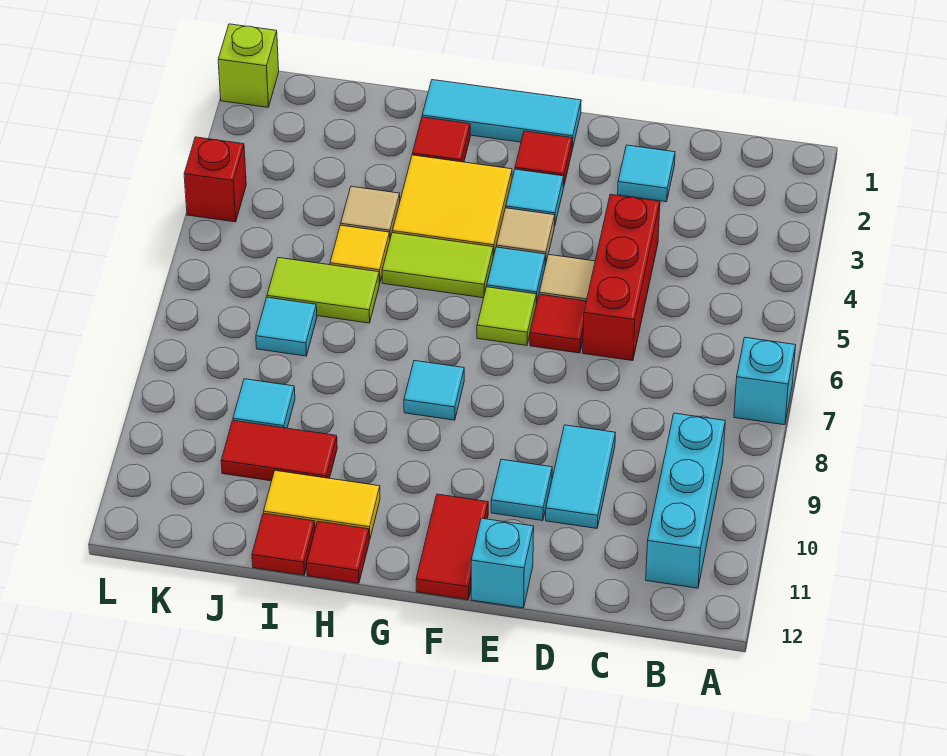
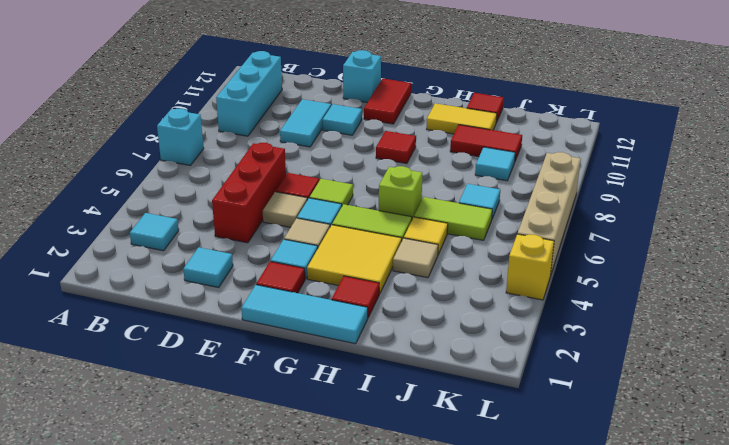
cyan tile G8 level 1 -> cyan tile B3 level 1
red tile H12 level 1 -> red tile G9 level 1
lime brick L1 level 1 -> lime brick H6 level 1
red brick L4 level 1 -> yellow brick L4 level 1
none -> tan brick L5:L8 level 1

